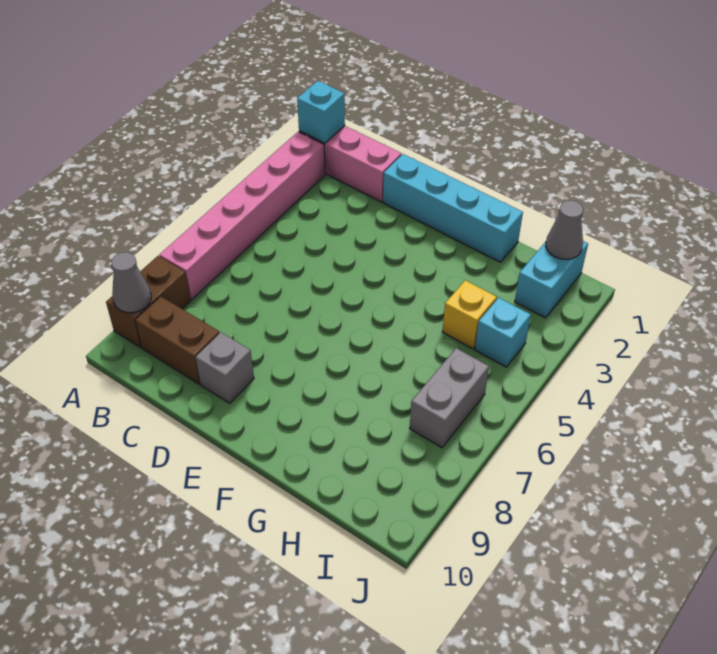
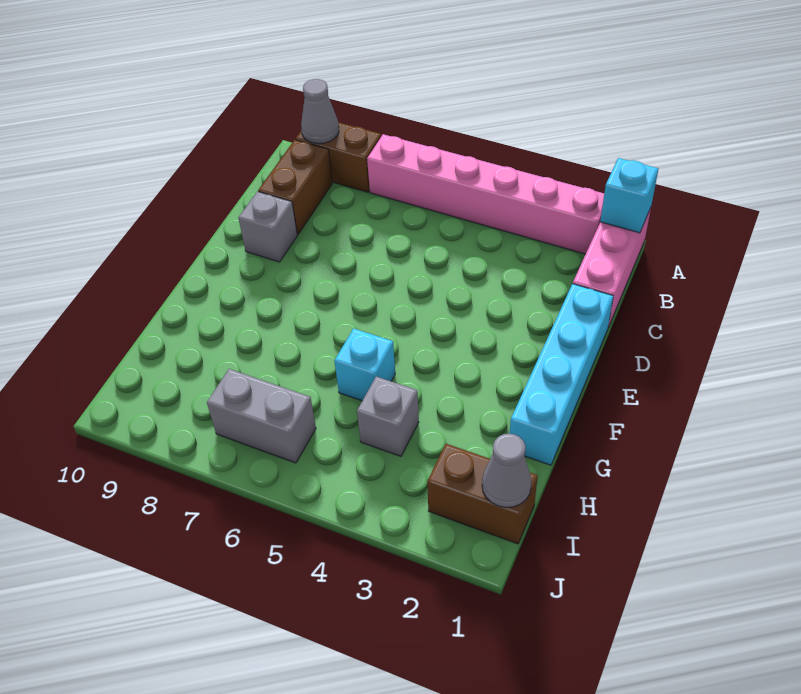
yellow brick H4 level 1 -> grey brick H4 level 1
cyan brick I1:I2 level 1 -> brown brick I1:I2 level 1
cyan brick I4 level 1 -> cyan brick G5 level 1

